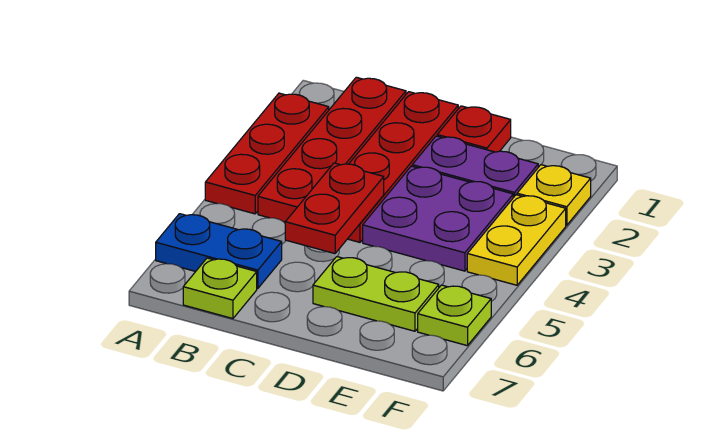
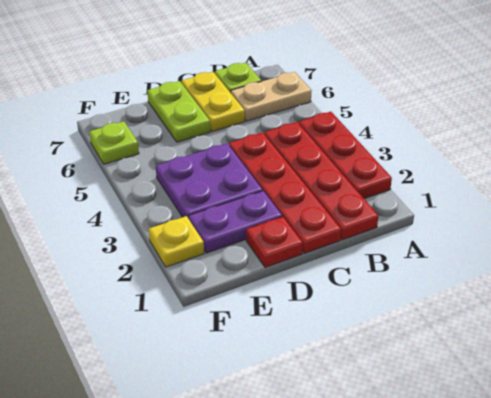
blue plate A6:B6 level 1 -> tan plate A6:B6 level 1
red plate C4:C5 level 2 -> none
lime plate D6:E6 level 1 -> lime plate D6:D7 level 1
yellow plate F3:F4 level 1 -> yellow plate C6:C7 level 1

